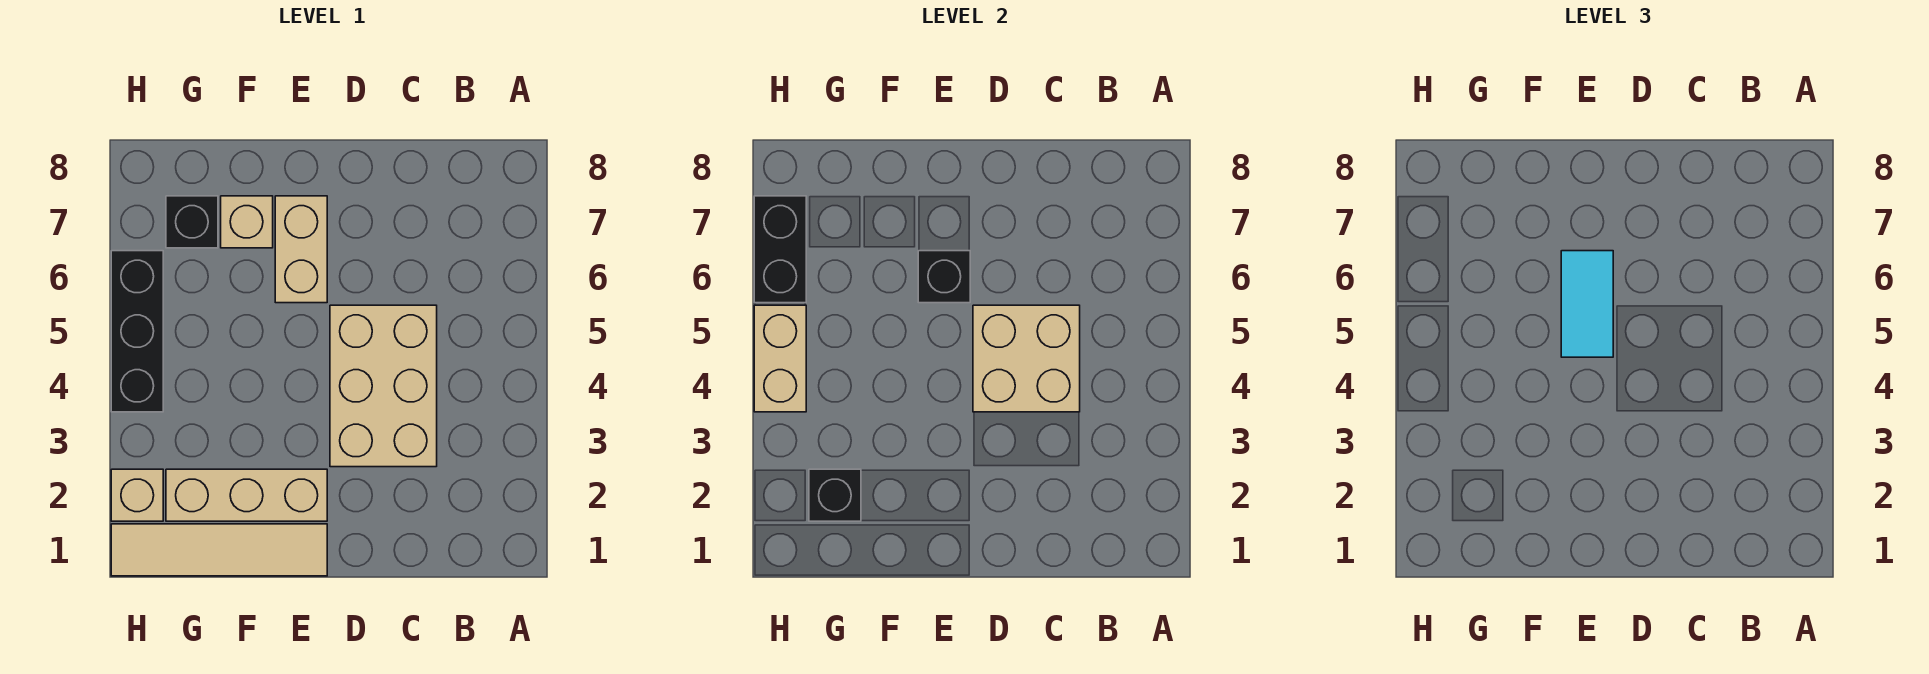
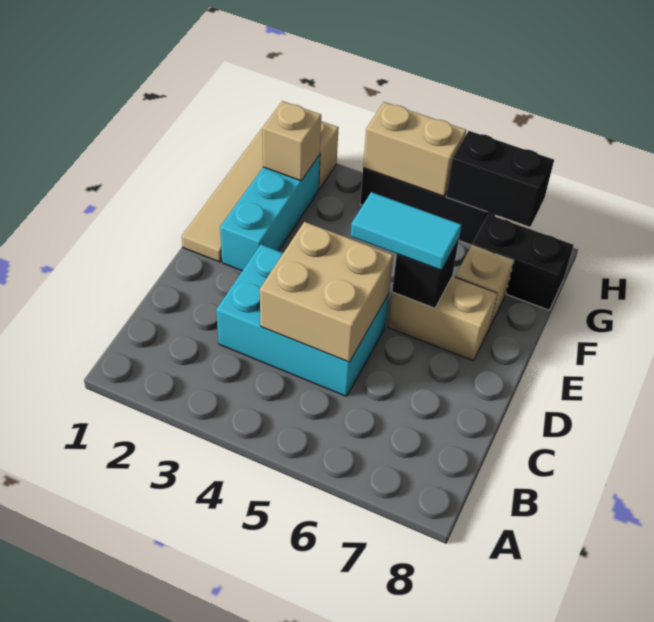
tan brick C3:D5 level 1 -> cyan brick C3:D5 level 1
tan brick E2:G2 level 1 -> cyan brick E2:G2 level 1
black brick G2 level 2 -> tan brick G2 level 2
black brick G7 level 1 -> black brick G7:G8 level 1

